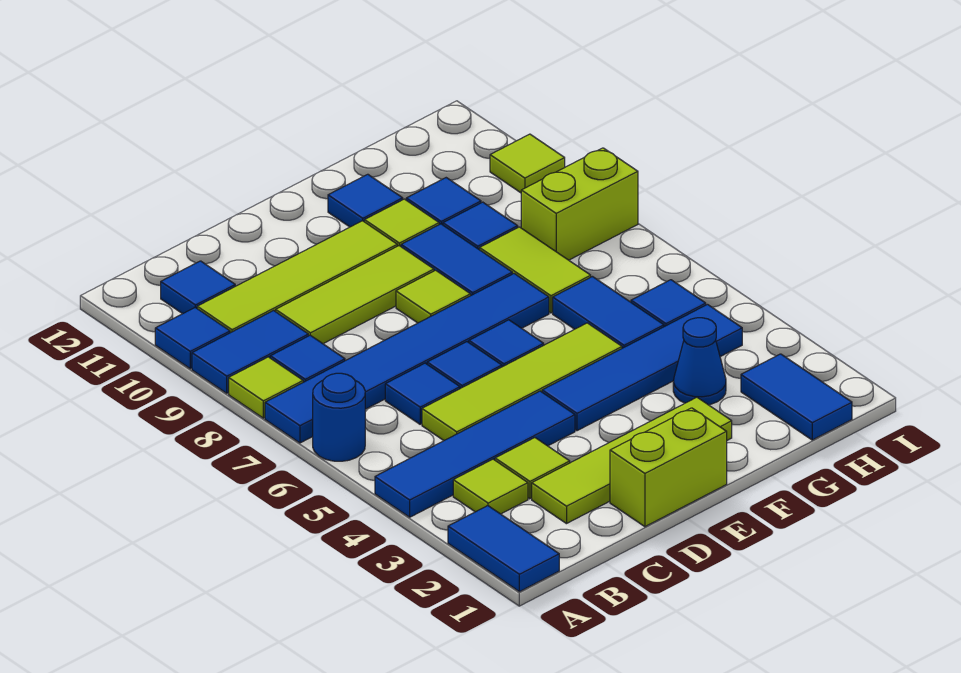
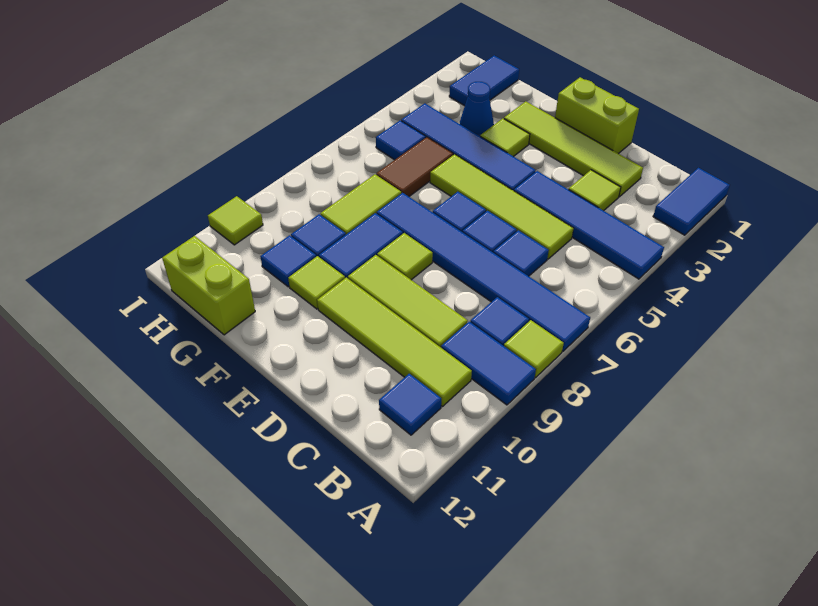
blue round brick A6 level 1 -> none
blue tile A10 level 1 -> none
lime tile B3 level 1 -> lime tile F3 level 1
blue tile F11 level 1 -> none
blue tile G5:G6 level 1 -> brown tile G5:G6 level 1
lime brick H8:I8 level 1 -> lime brick G12:H12 level 1

